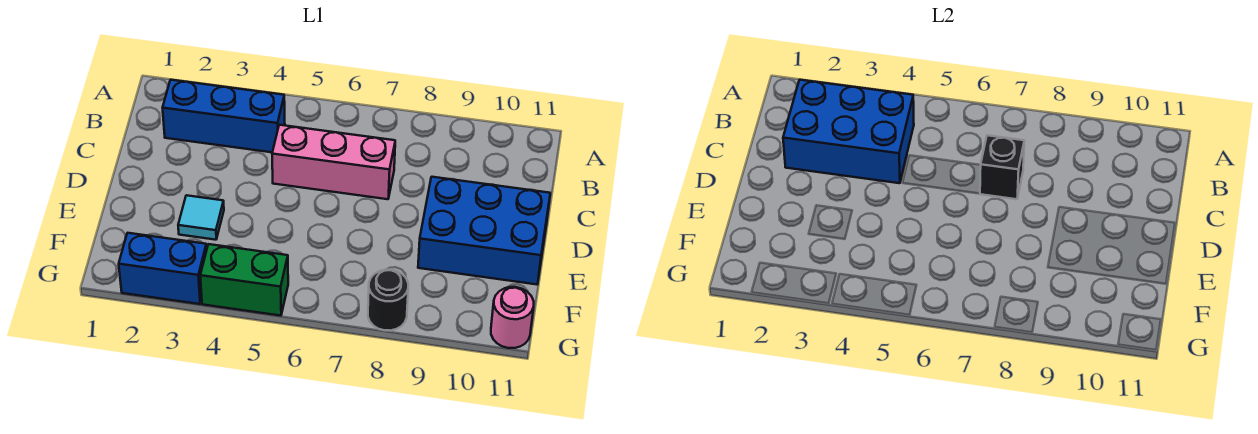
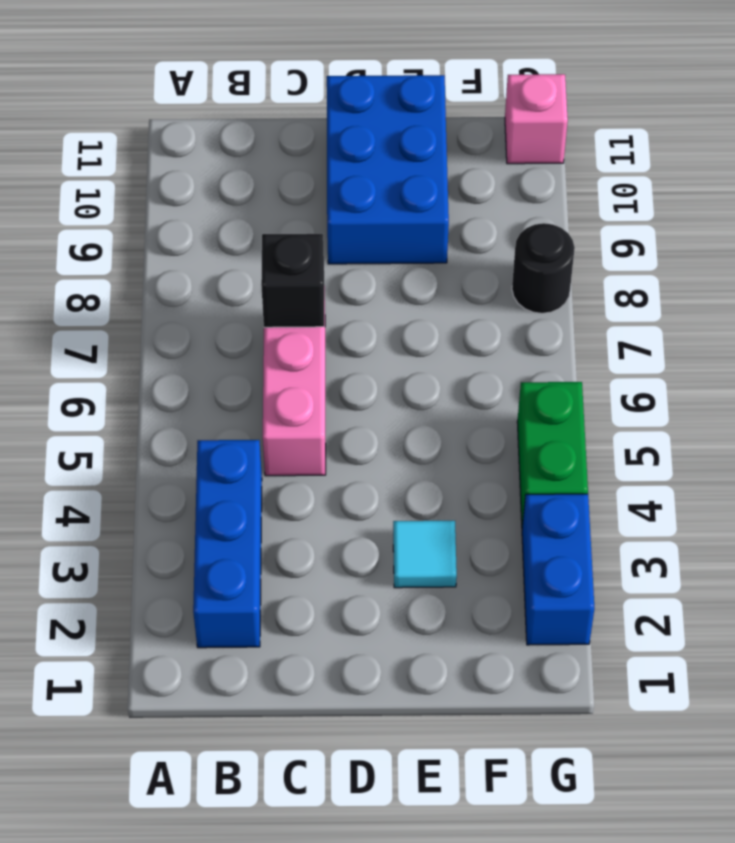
blue brick B2:C4 level 2 -> none
pink round brick G11 level 1 -> pink brick G11 level 1

